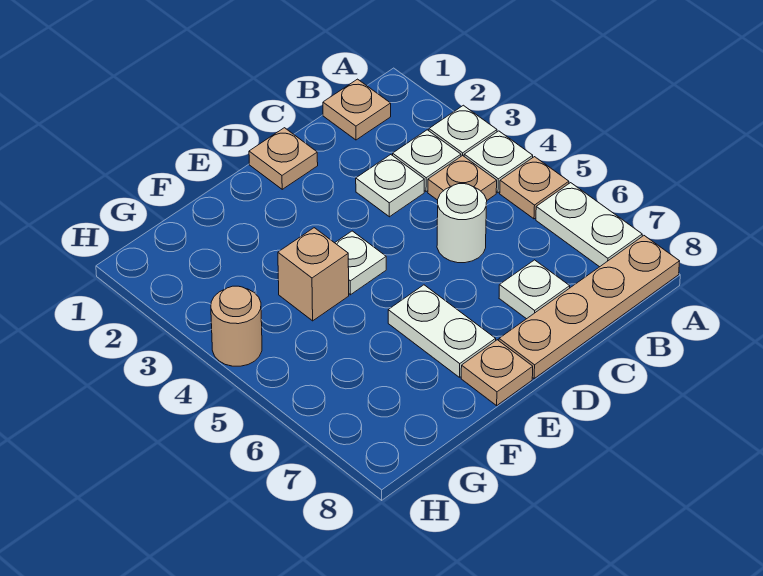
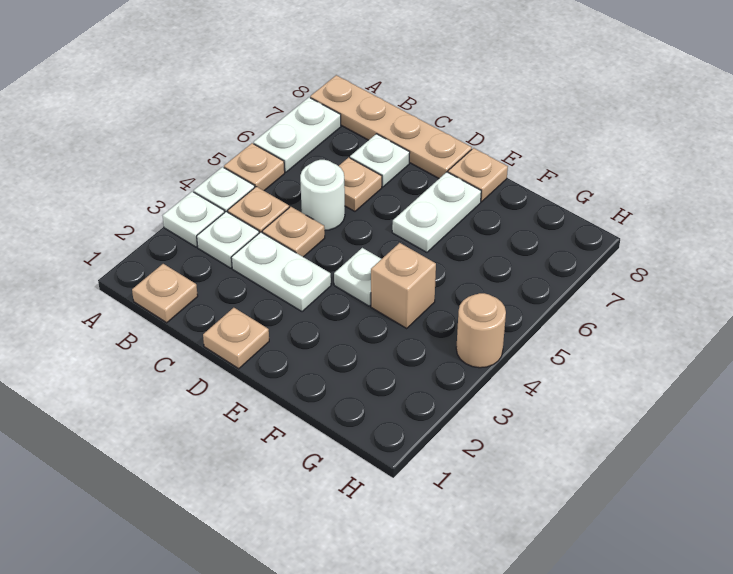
white plate C3 level 1 -> white plate C3:D3 level 1
none -> tan plate C4 level 1
none -> tan plate C6 level 1

